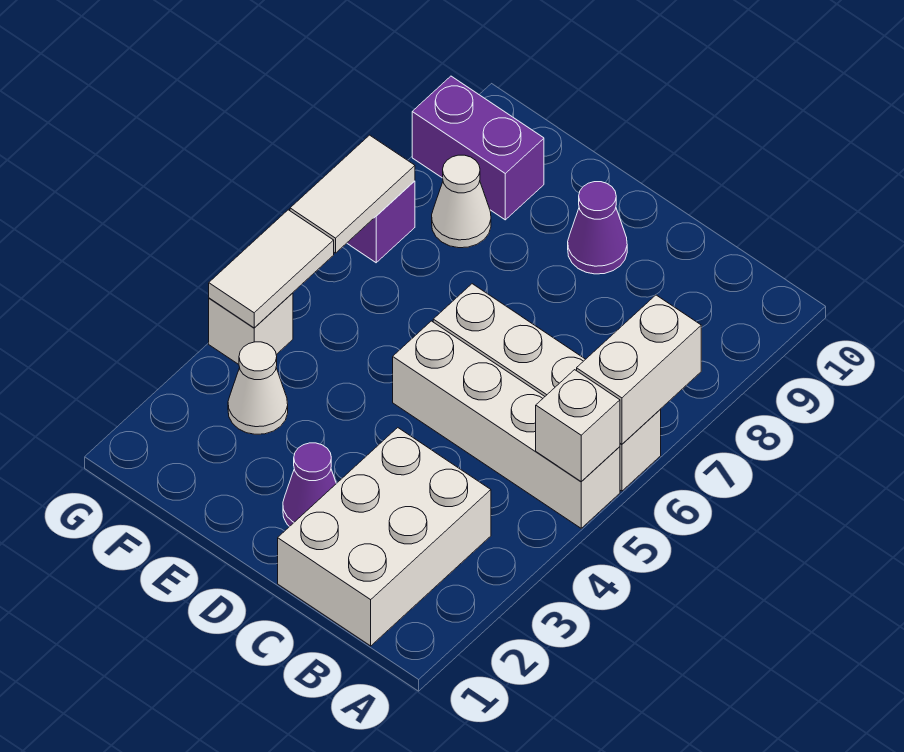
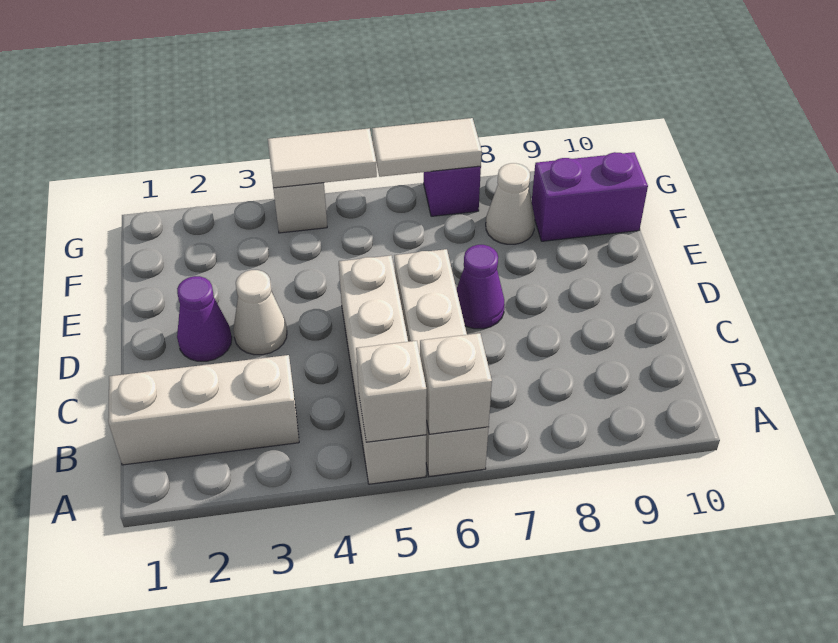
white brick A6:A7 level 2 -> white brick A6 level 2
white brick B1:C3 level 1 -> white brick B1:B3 level 1
purple cone D9 level 1 -> purple cone D7 level 1
white cone F3 level 1 -> white cone D3 level 1
purple brick F9:G9 level 1 -> purple brick F9:F10 level 1

